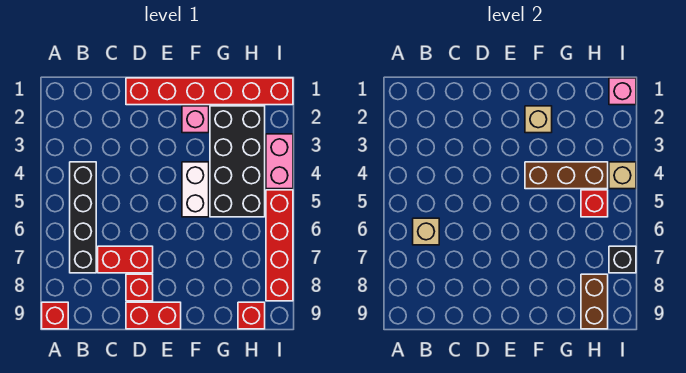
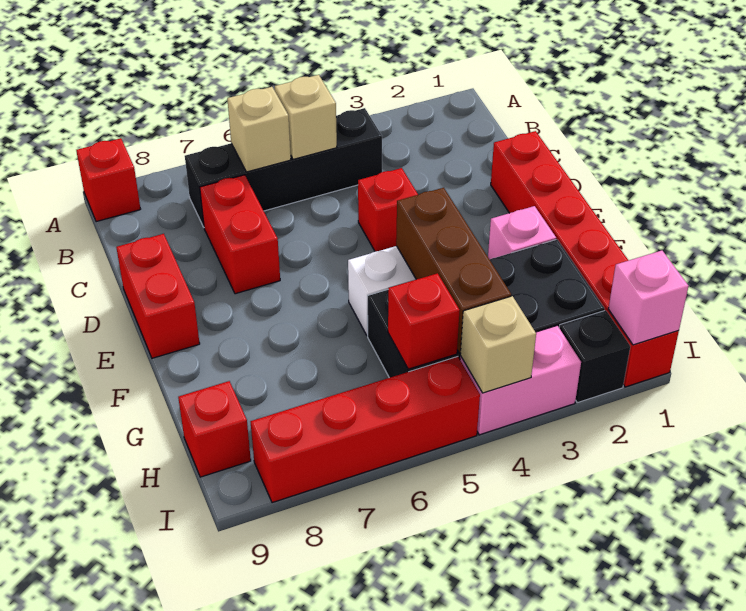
red brick D8 level 1 -> red brick D4 level 1
tan brick F2 level 2 -> tan brick B5 level 2
brown brick H8:H9 level 2 -> none
black brick I7 level 2 -> black brick I2 level 1

